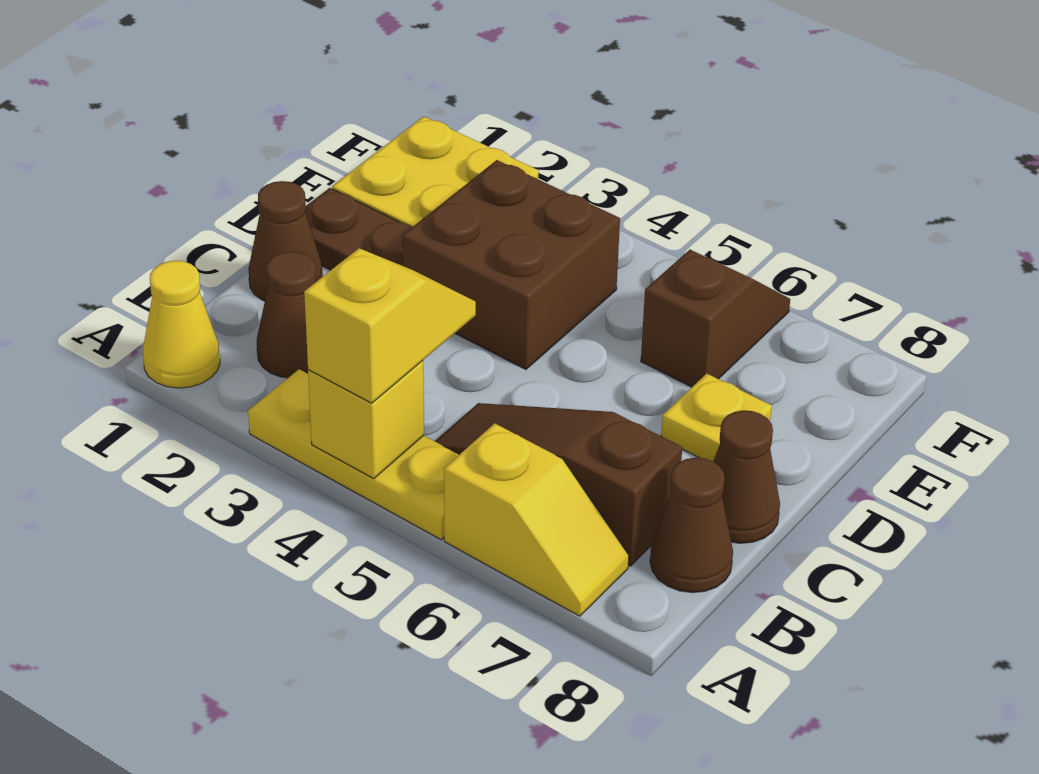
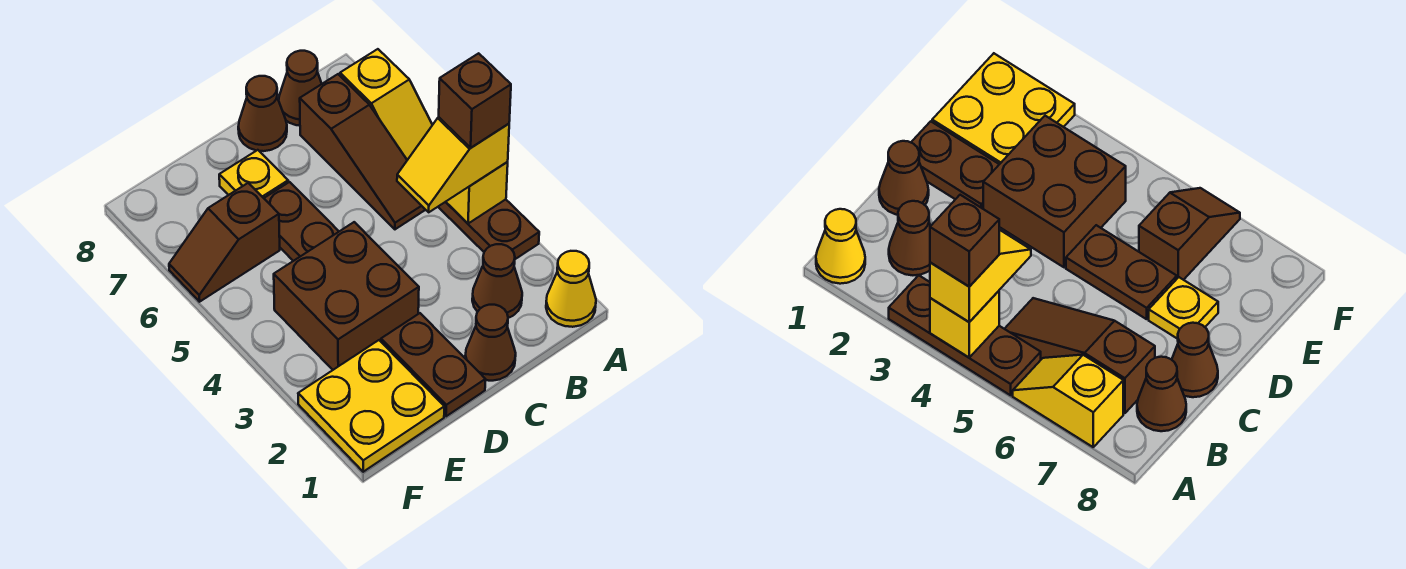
yellow plate A3:A5 level 1 -> brown plate A3:A5 level 1
none -> brown brick A4 level 4
yellow slope A6:A7 level 1 top 6 -> yellow slope A6:A7 level 1 top 7
none -> brown plate D5:D6 level 1

